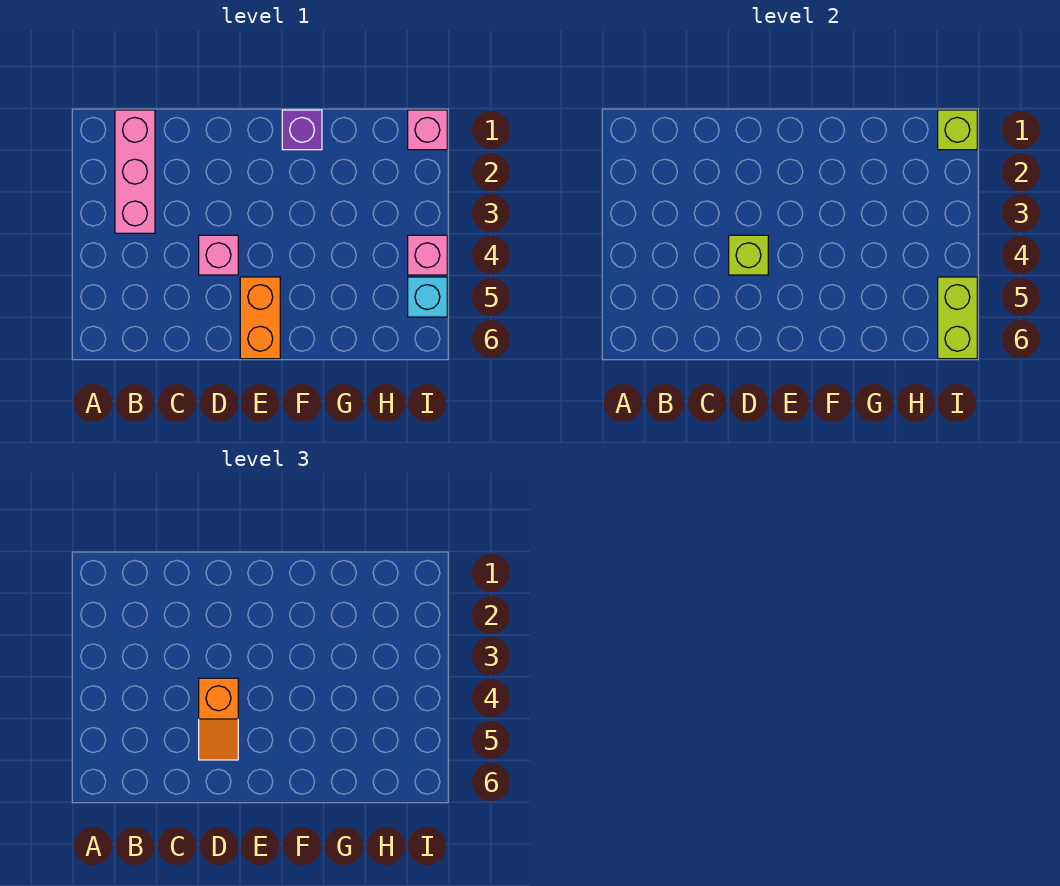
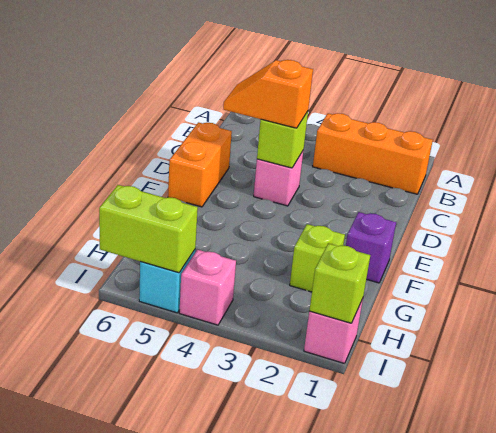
pink brick B1:B3 level 1 -> orange brick B1:B3 level 1
orange brick E5:E6 level 1 -> orange brick D6:E6 level 1
none -> lime brick G2 level 1

